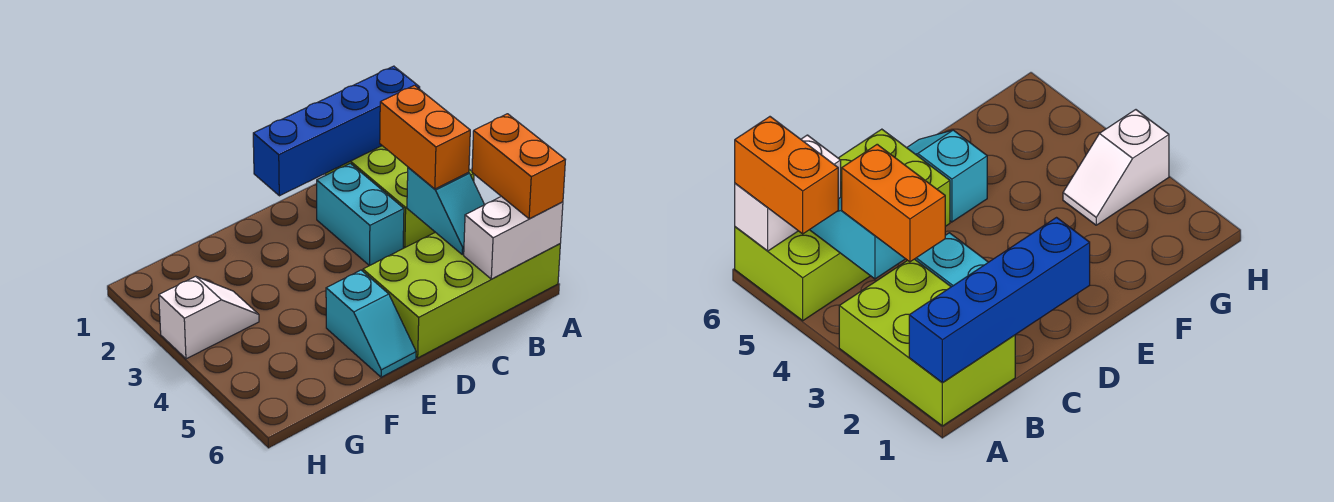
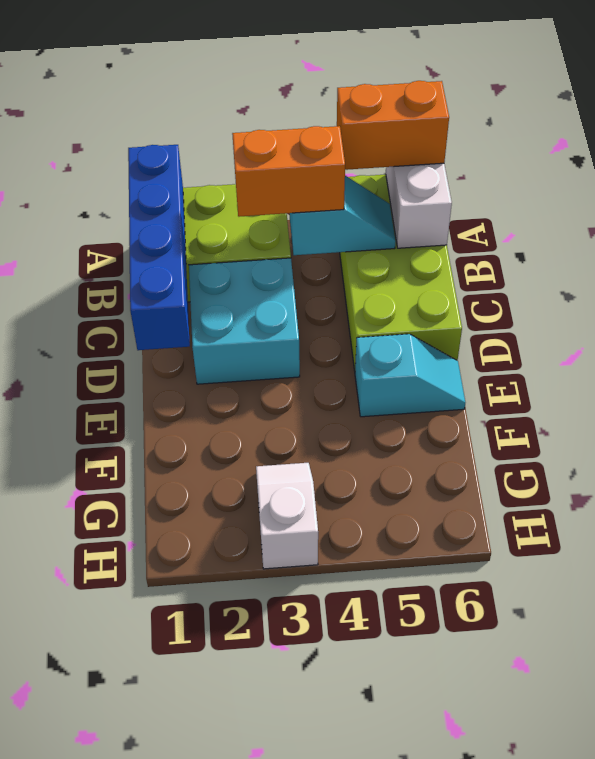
cyan brick C2:C3 level 1 -> cyan brick C2:D3 level 1

